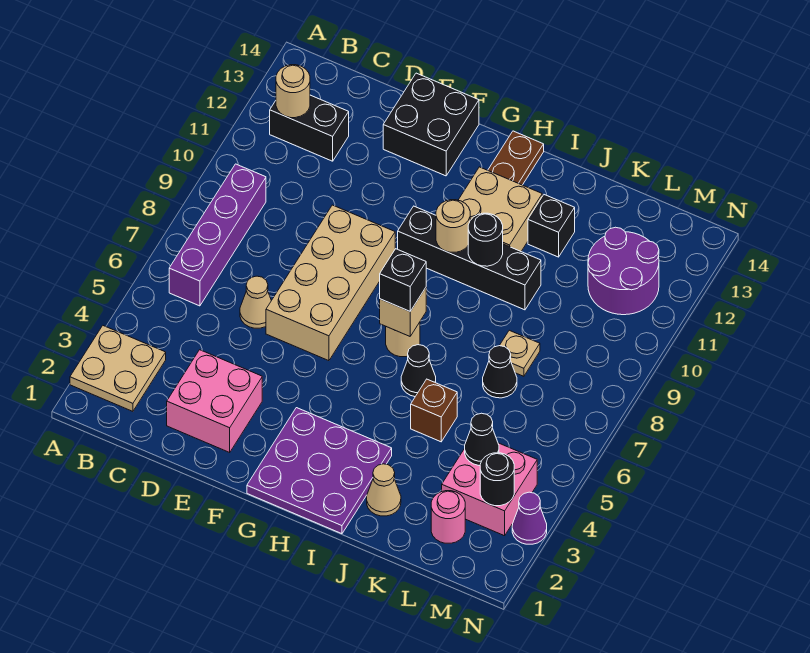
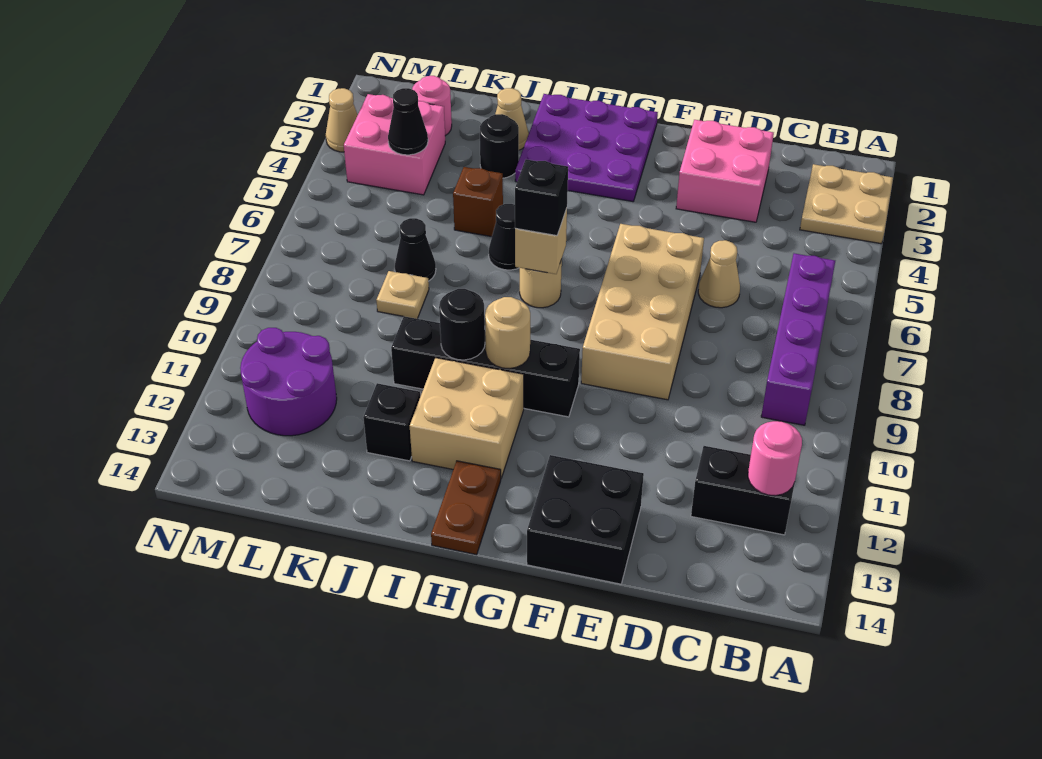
tan round brick B12 level 2 -> pink round brick B12 level 2
black round brick M3 level 2 -> black round brick J3 level 1
purple cone N3 level 1 -> tan cone N3 level 1

